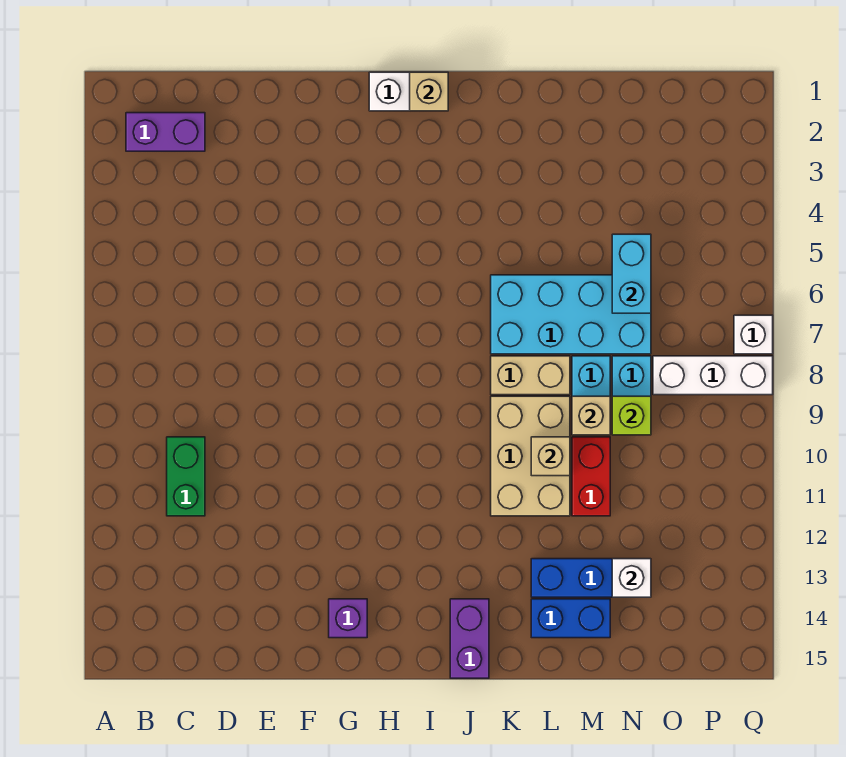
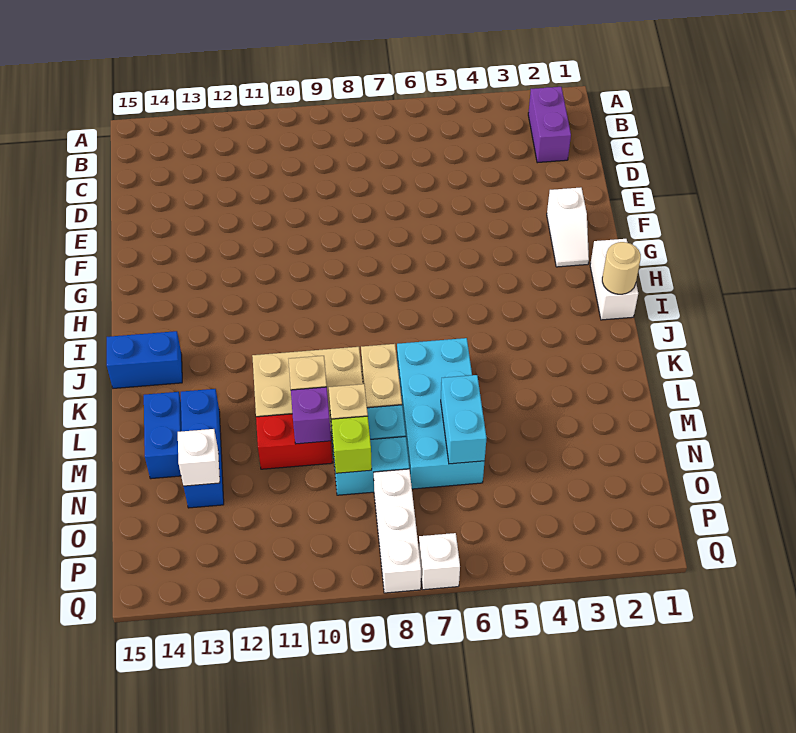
green brick C10:C11 level 1 -> none
none -> white slope F2:G2 level 1 top F
purple brick G14 level 1 -> purple brick M10 level 2
tan brick I1 level 2 -> tan round brick I1 level 2
purple brick J14:J15 level 1 -> blue brick J14:J15 level 1
cyan brick N5:N6 level 2 -> cyan brick M6:N6 level 2

